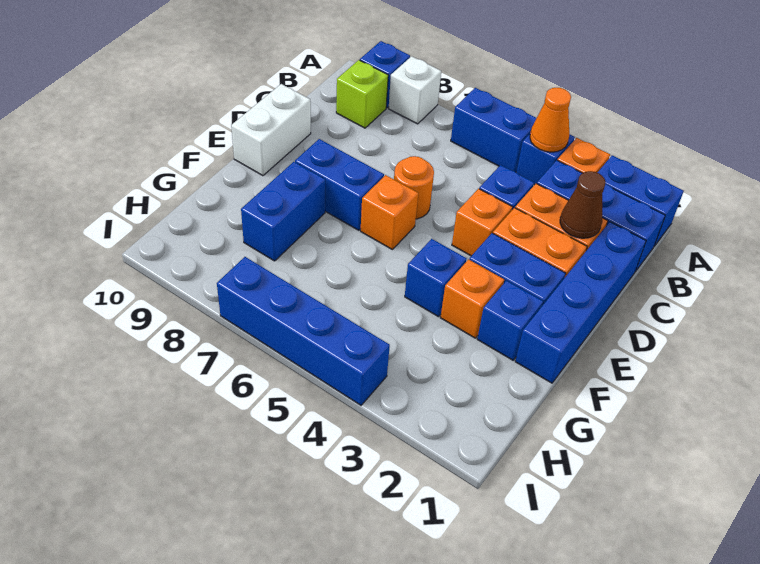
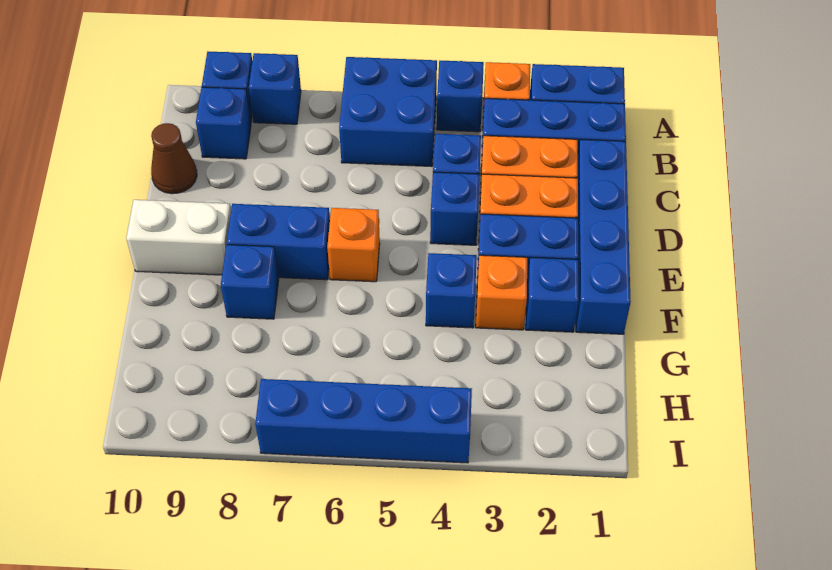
orange cone A4 level 2 -> none
blue brick A5:A6 level 1 -> blue brick A5:B6 level 1
white brick A8 level 1 -> blue brick A8 level 1
lime brick B9 level 1 -> blue brick B9 level 1
brown cone C2 level 2 -> brown cone C10 level 1
orange brick D4 level 1 -> blue brick D4 level 1
orange round brick D6 level 1 -> none
white brick D10:E10 level 1 -> white brick E9:E10 level 1
blue brick F8:G8 level 1 -> blue brick F8 level 1

